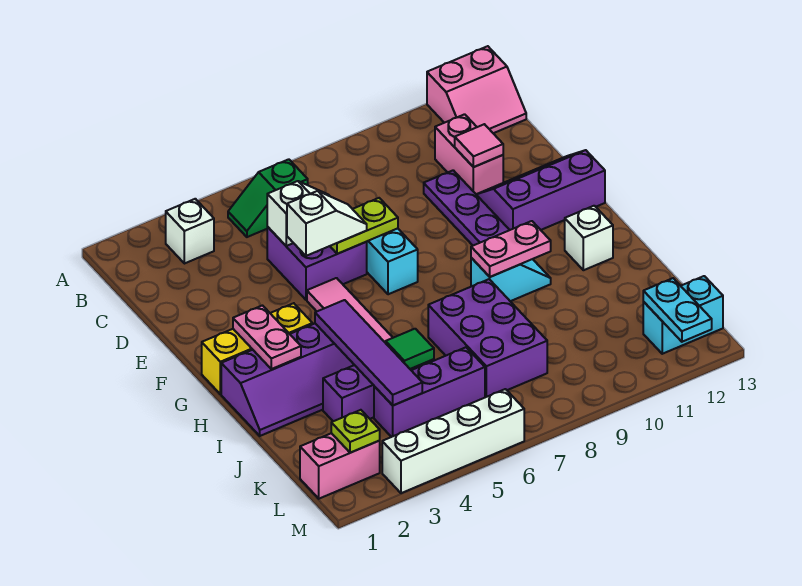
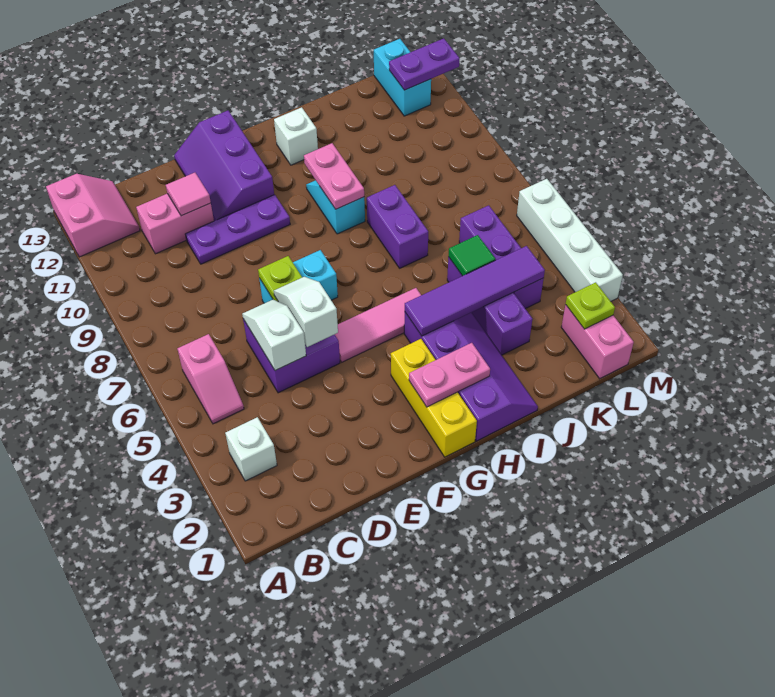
green slope B5:B6 level 1 top 6 -> pink slope B5:B6 level 1 top 6
purple brick I7:K8 level 1 -> purple brick I7:I8 level 1
cyan plate L12:M12 level 2 -> purple plate L12:M12 level 2

